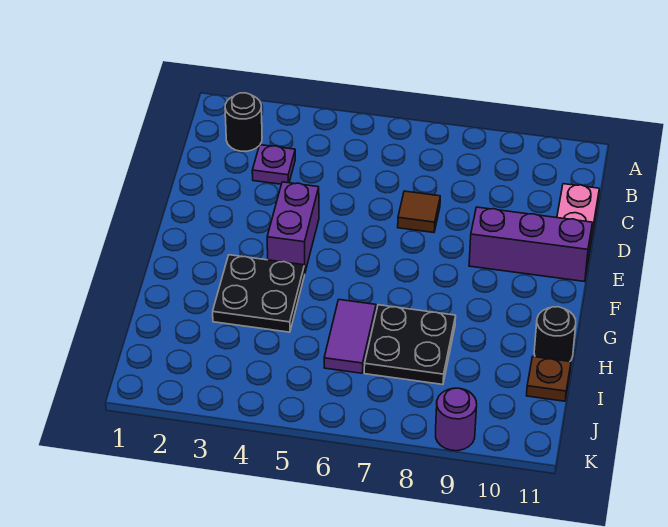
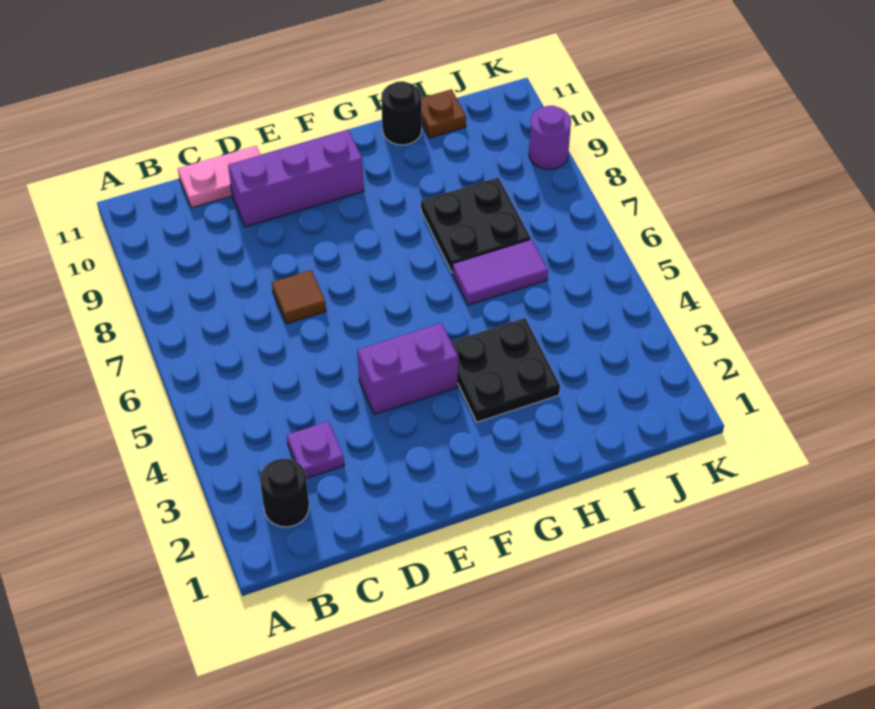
purple brick E9:E11 level 1 -> purple brick D10:F10 level 1

